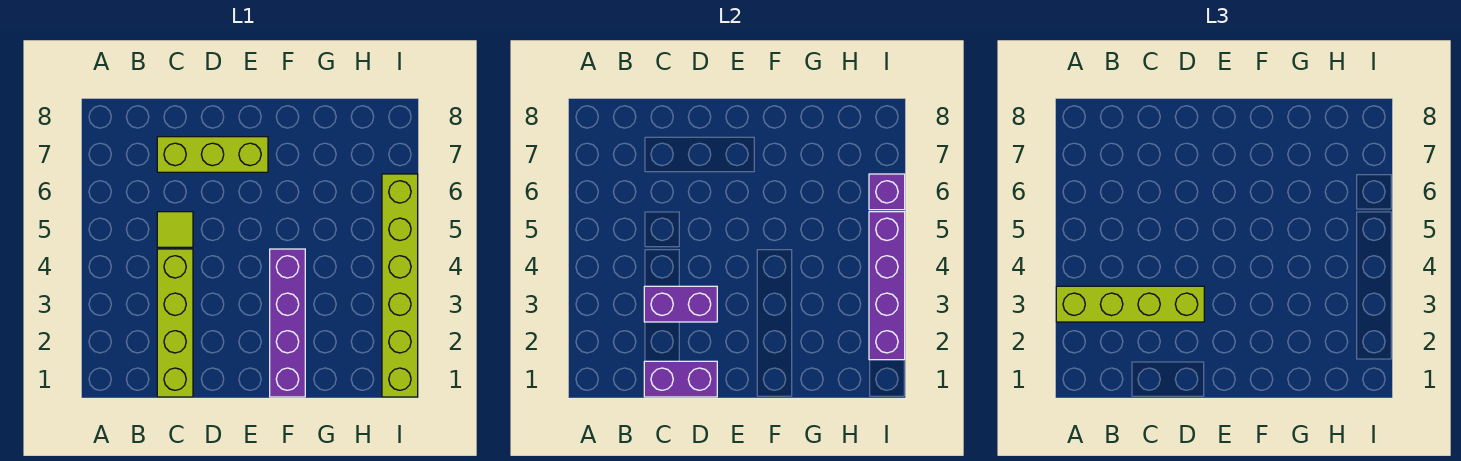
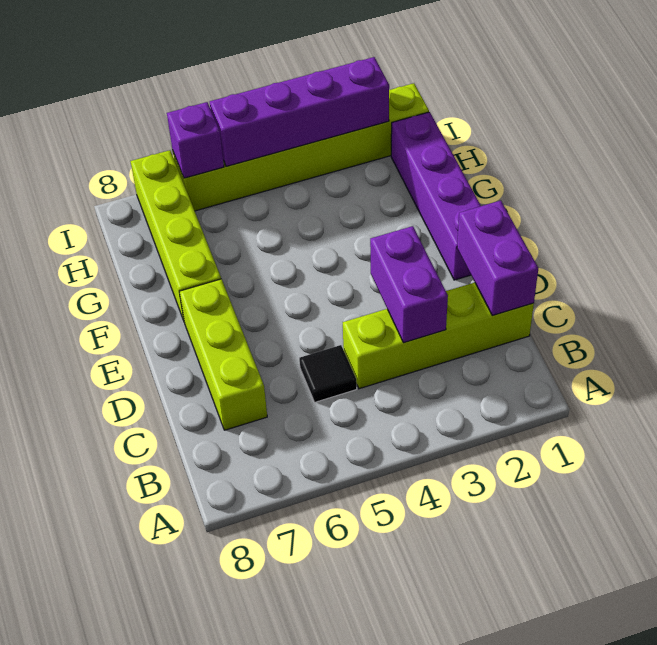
lime brick A3:D3 level 3 -> lime brick F7:I7 level 1
lime tile C5 level 1 -> black tile C5 level 1
purple brick F1:F4 level 1 -> purple brick E1:H1 level 1

